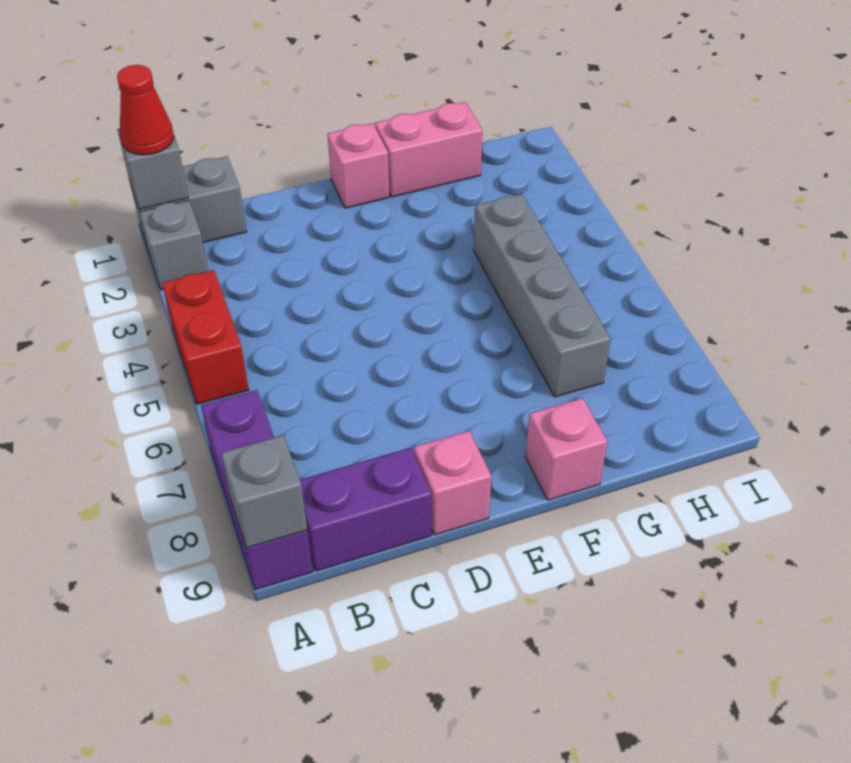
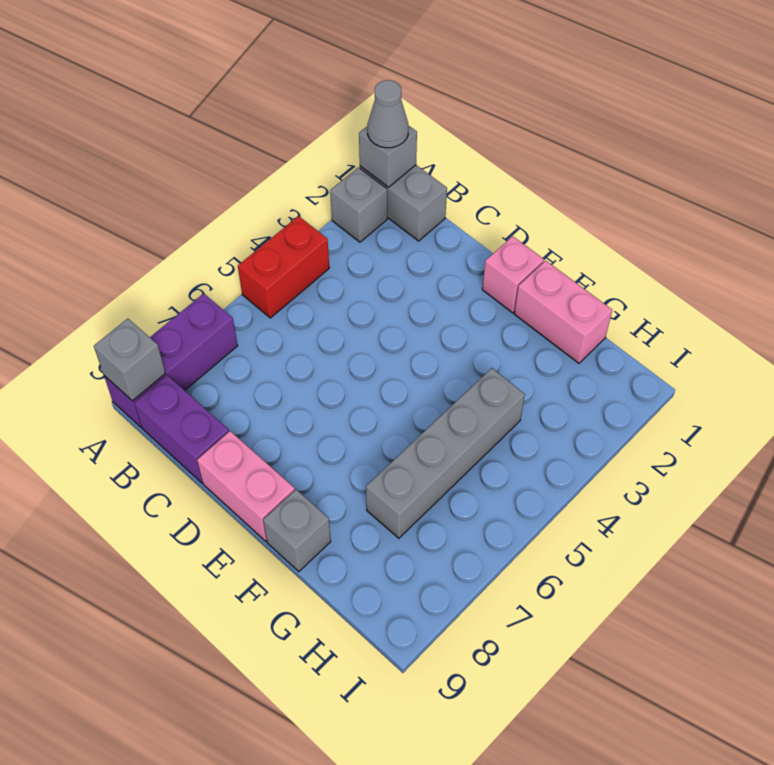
red cone A1 level 3 -> grey cone A1 level 3
pink brick D9 level 1 -> pink brick D9:E9 level 1
pink brick F9 level 1 -> grey brick F9 level 1

